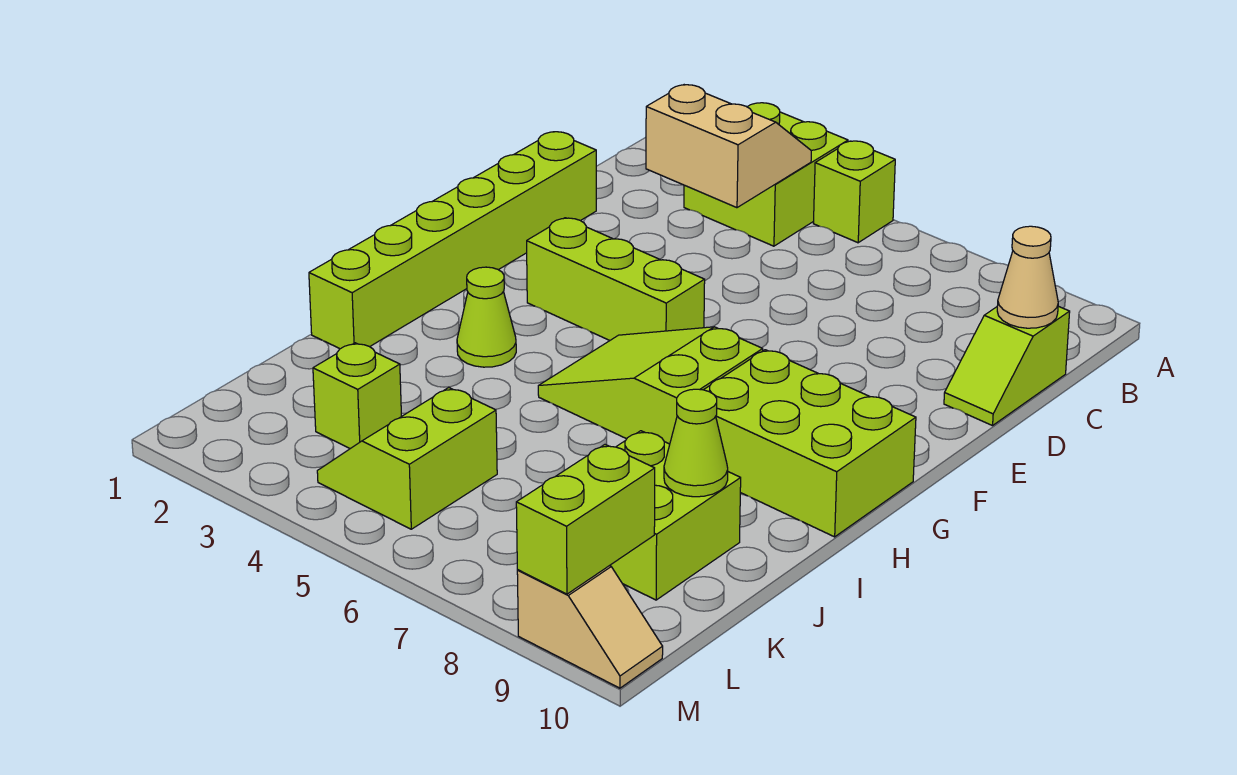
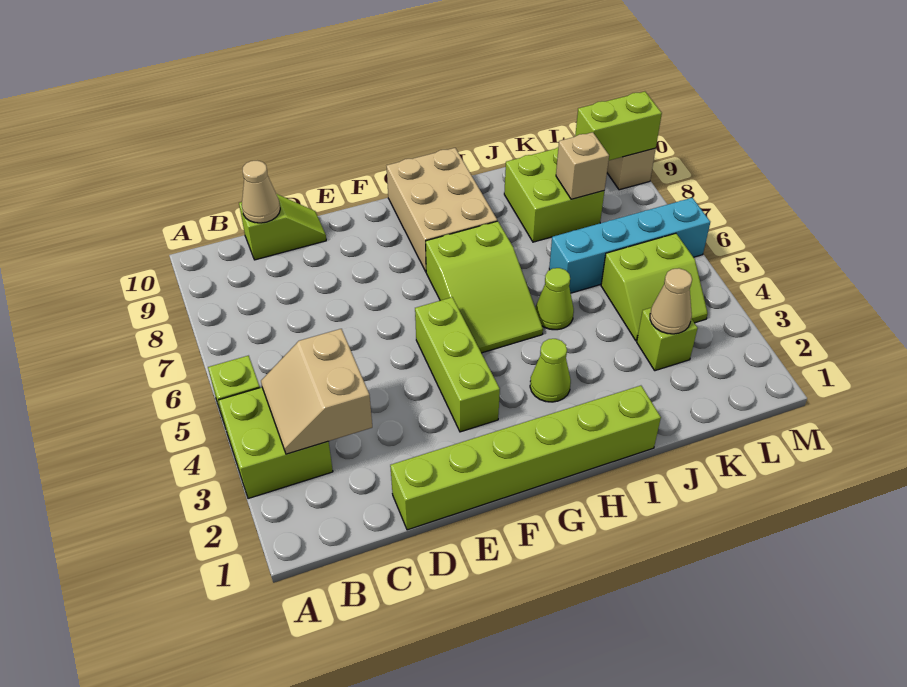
lime brick G8:H10 level 1 -> tan brick G8:H10 level 1
none -> cyan brick J6:M6 level 1
lime cone J9 level 2 -> lime cone I5 level 1
none -> tan cone K3 level 2
none -> tan brick K8 level 2

